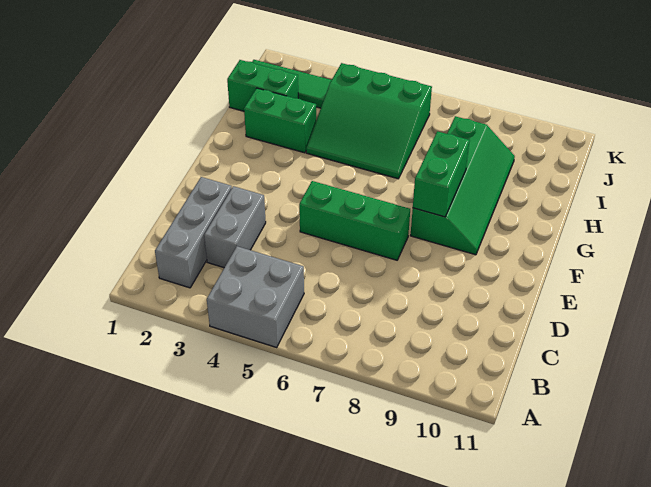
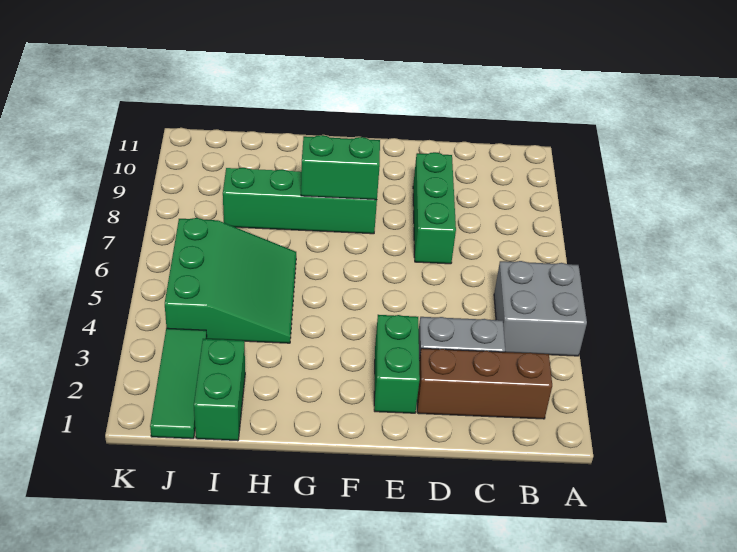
grey brick B2:D2 level 1 -> brown brick B2:D2 level 1
green brick E5:E7 level 1 -> green brick D7:D9 level 1
green brick H2:H3 level 1 -> green brick E2:E3 level 1

